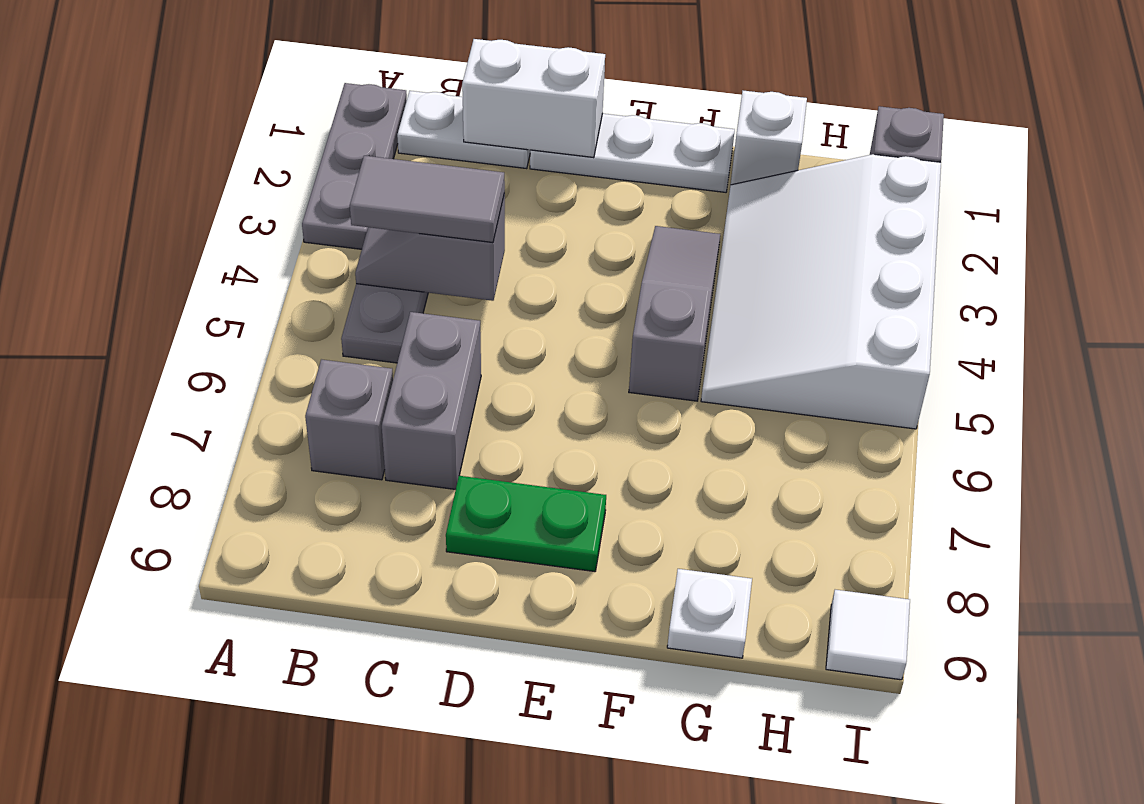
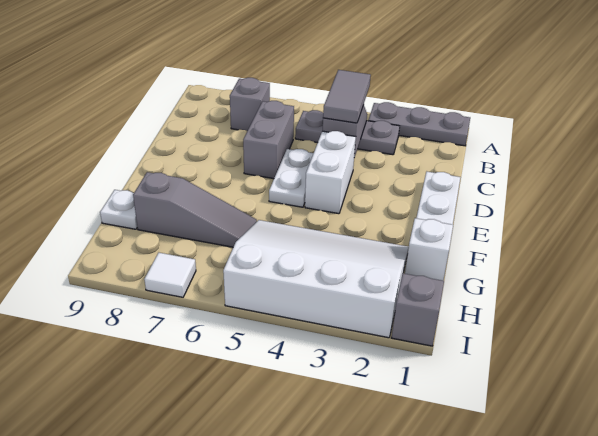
white plate B1:C1 level 1 -> white plate D5:E5 level 1
white brick C1:D1 level 2 -> white brick D4:E4 level 1
grey brick C6:C7 level 1 -> grey brick C6:D6 level 1
green plate D8:E8 level 1 -> none
grey slope F3:F5 level 1 top 5 -> grey slope G6:G8 level 1 top 8
white tile I9 level 1 -> white tile I7 level 1

